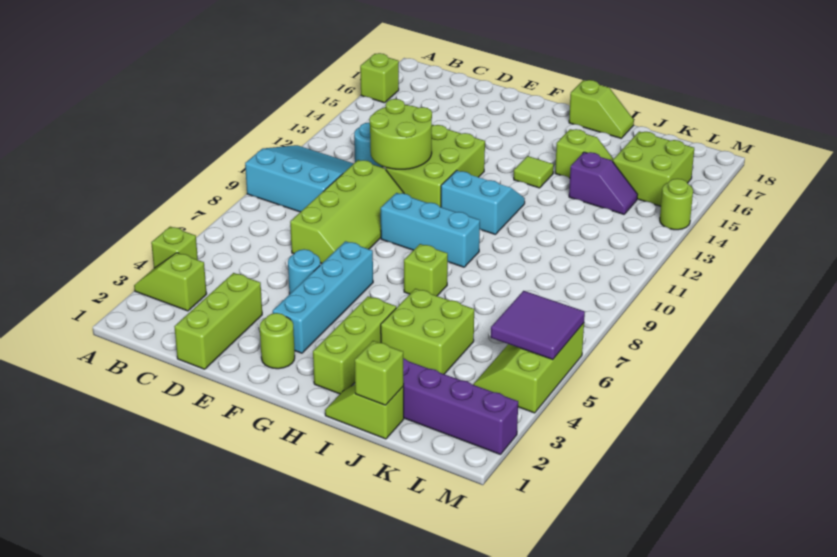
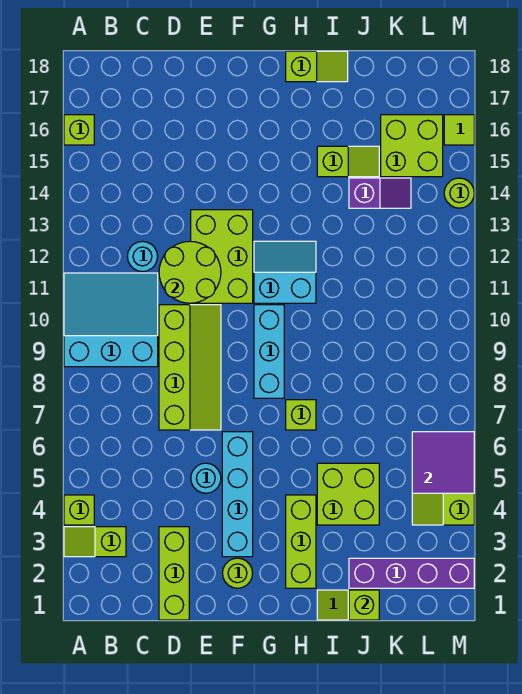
cyan brick F9:H9 level 1 -> cyan brick G8:G10 level 1
lime tile H14 level 1 -> lime tile M16 level 1

